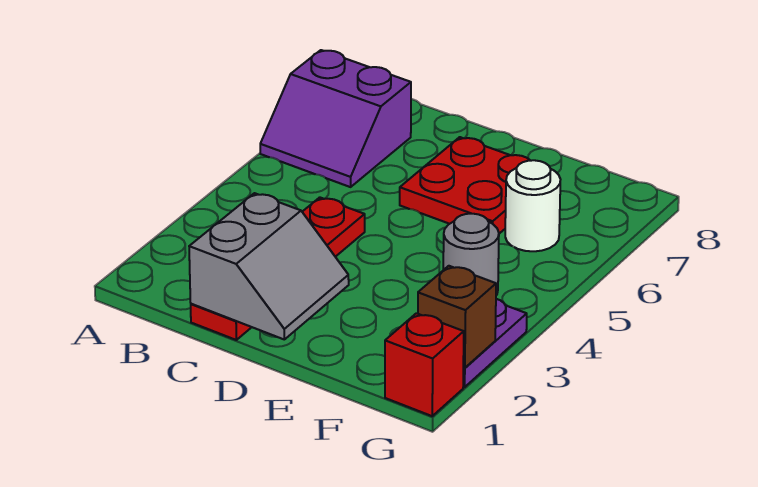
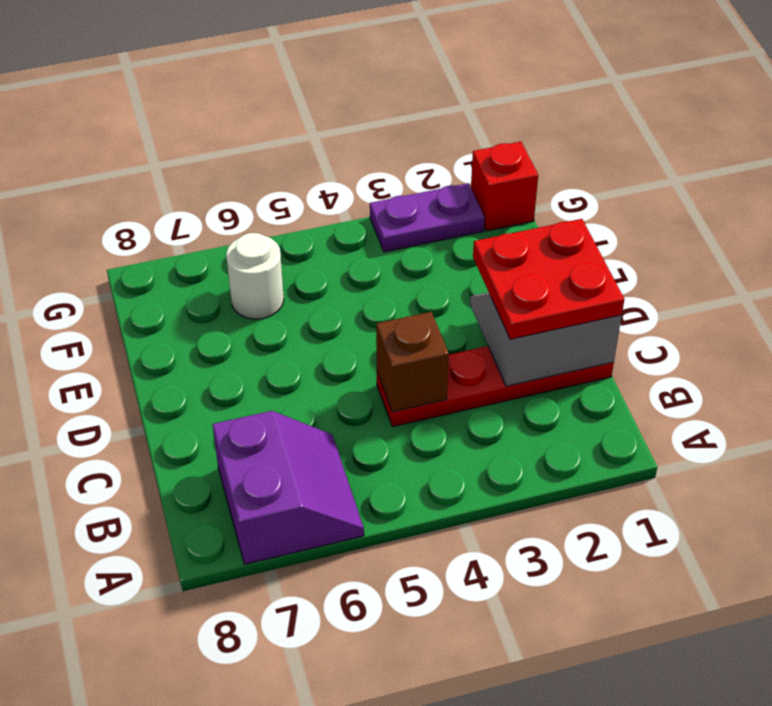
red plate D6:E7 level 1 -> red plate C1:D2 level 3
grey round brick F4 level 1 -> none
brown brick G2 level 2 -> brown brick C4 level 2

